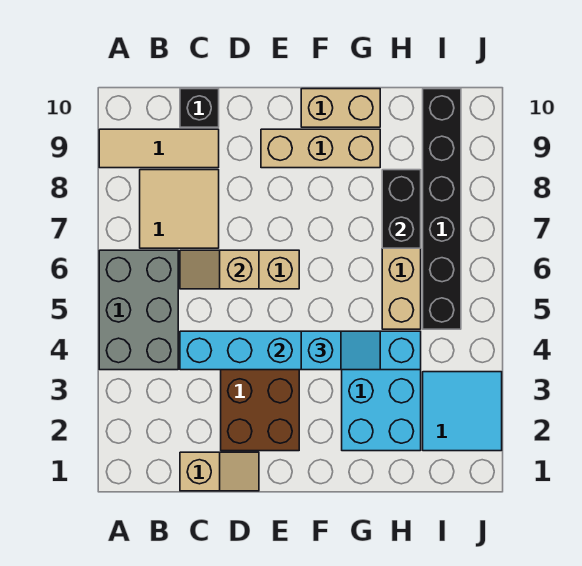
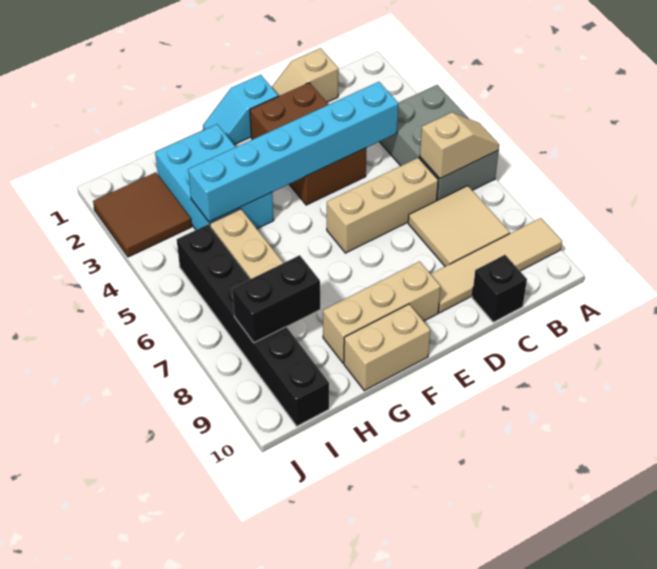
tan tile A9:C9 level 1 -> tan tile A9:D9 level 1
tan slope C6:D6 level 2 top D -> tan slope A6:B6 level 2 top B
cyan slope F4:G4 level 3 top F -> cyan slope E1:F1 level 1 top E
black brick H7:H8 level 2 -> black brick H8:I8 level 2
cyan tile I2:J3 level 1 -> brown tile I2:J3 level 1

